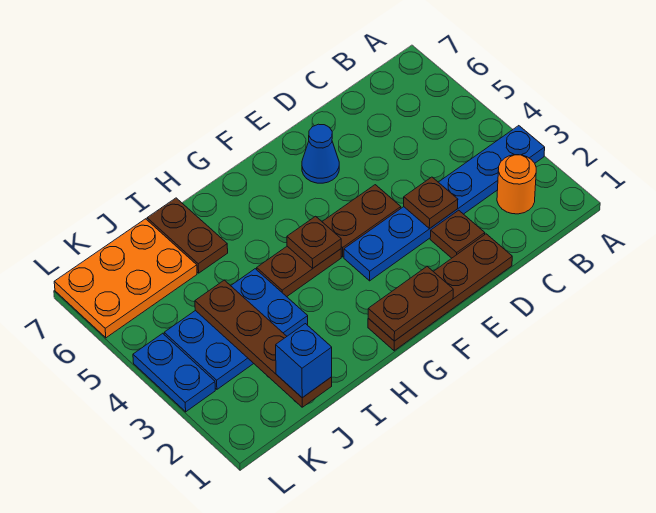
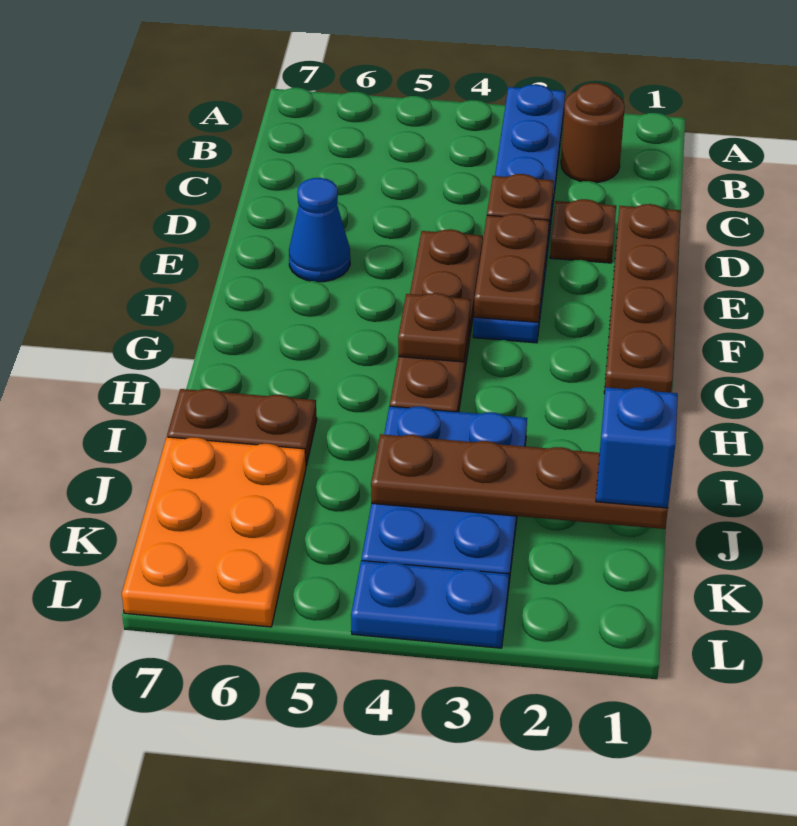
orange round brick B2 level 1 -> brown round brick B2 level 1
brown plate F1:G1 level 2 -> brown plate E3:F3 level 2

